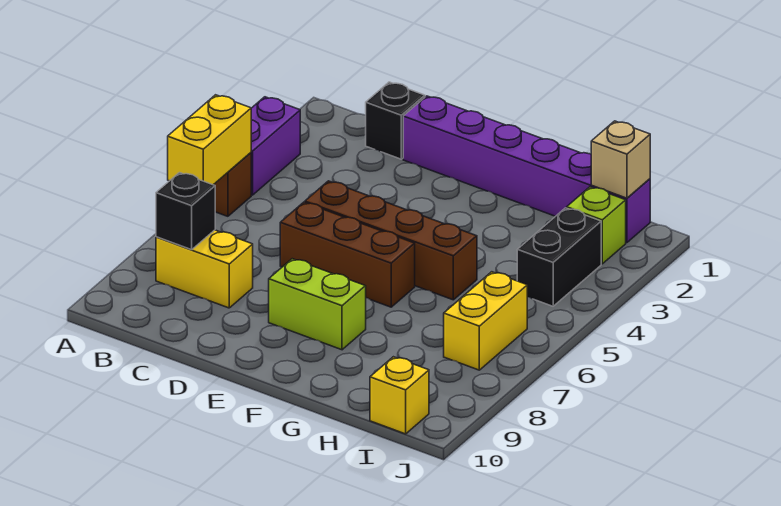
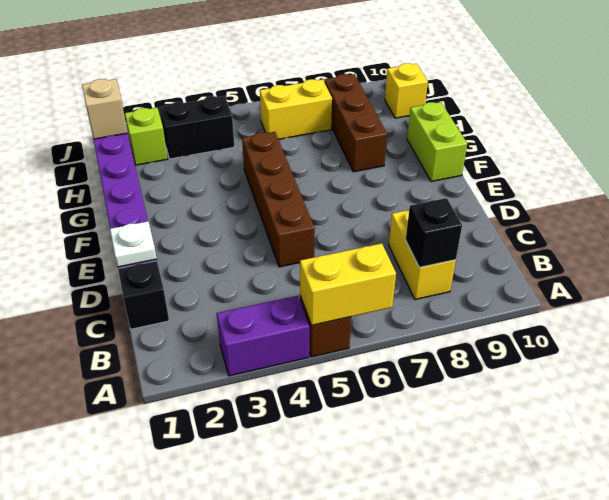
none -> white plate D1 level 2
brown brick D6:F6 level 1 -> brown brick G8:I8 level 1
lime brick E8:F8 level 1 -> lime brick F10:G10 level 1

